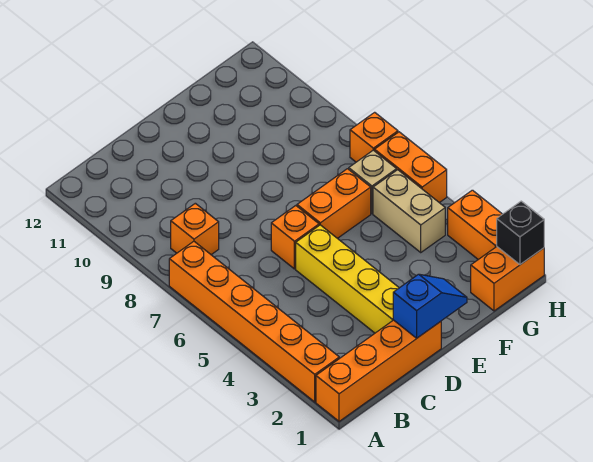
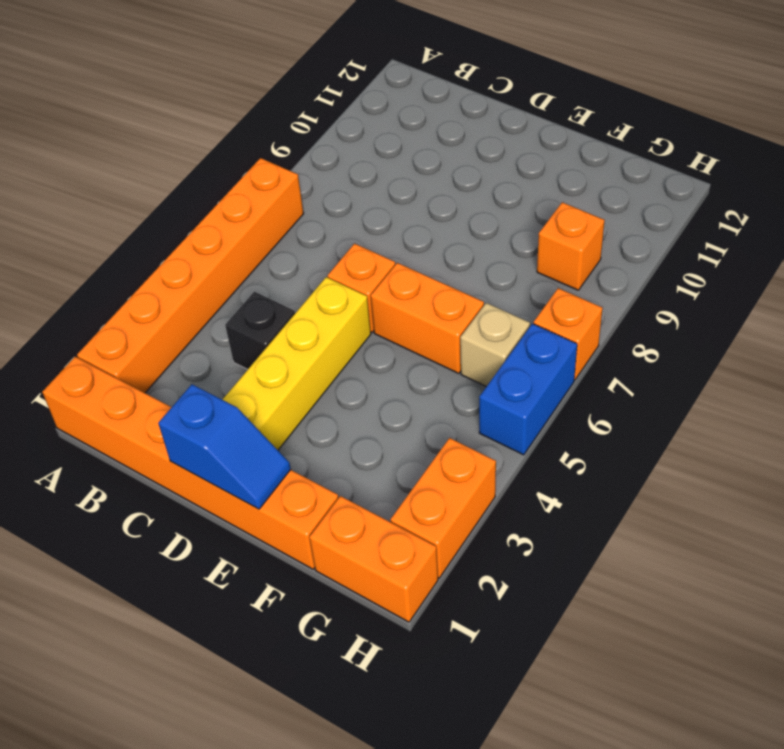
orange brick A1:D1 level 1 -> orange brick A1:F1 level 1
orange brick B8 level 1 -> orange brick G9 level 1
tan brick G4:G5 level 1 -> none
black brick H1 level 2 -> black brick C4 level 1
orange brick H5:H6 level 1 -> blue brick H5:H6 level 1

